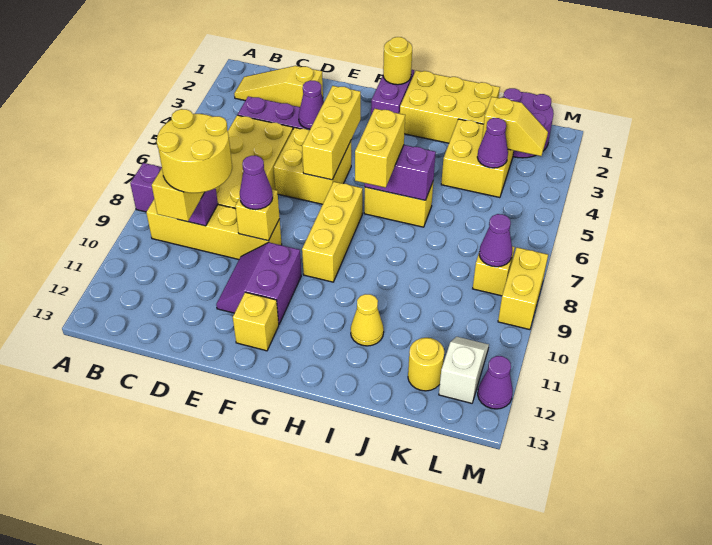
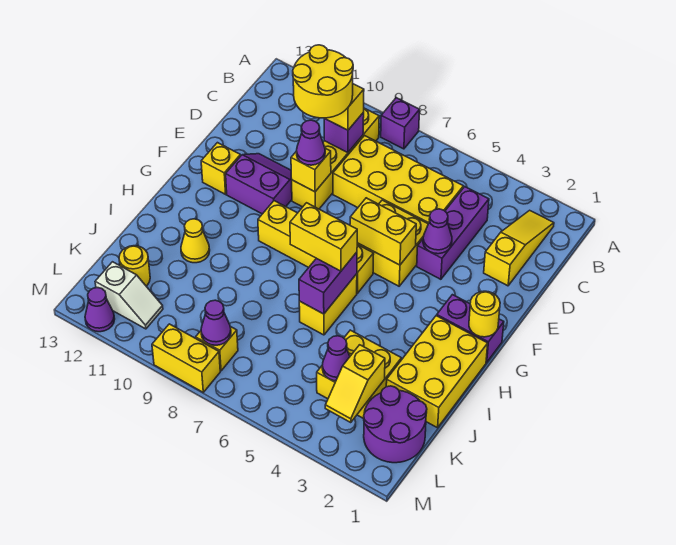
yellow brick F4:F6 level 2 -> yellow brick F5:F6 level 2
yellow brick G7:G9 level 1 -> yellow brick G6:G9 level 1

